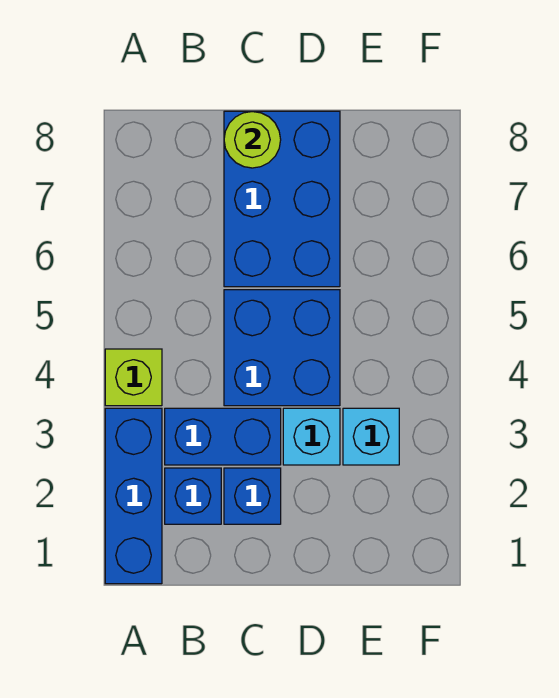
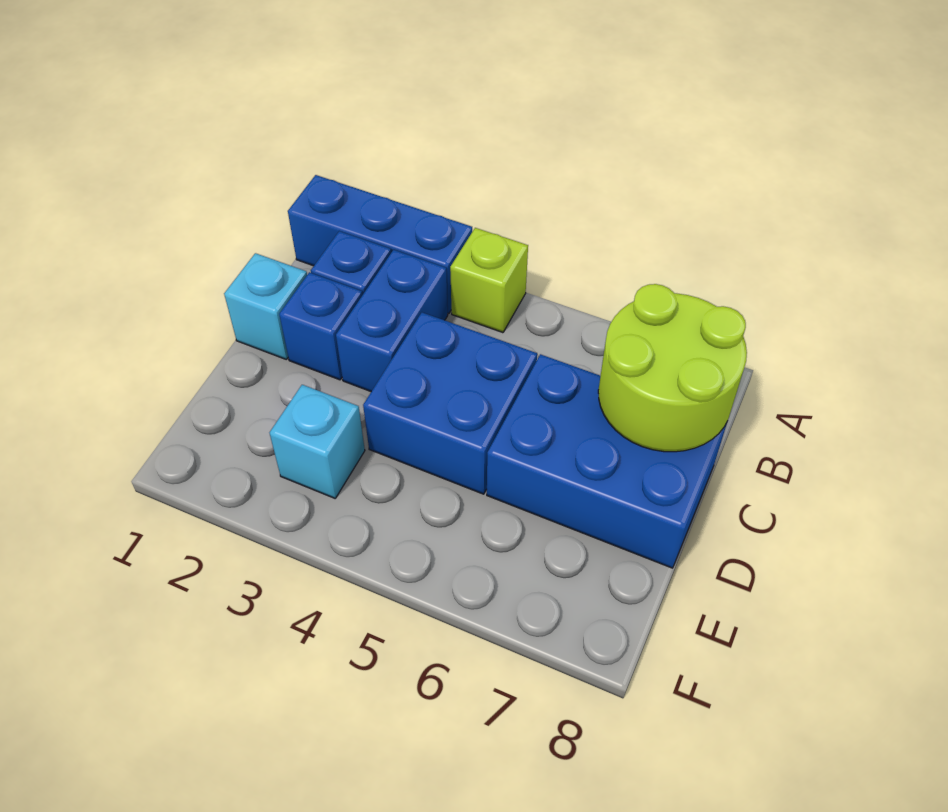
lime round brick C8 level 2 -> lime round brick B7:C8 level 2
cyan brick D3 level 1 -> cyan brick C1 level 1

